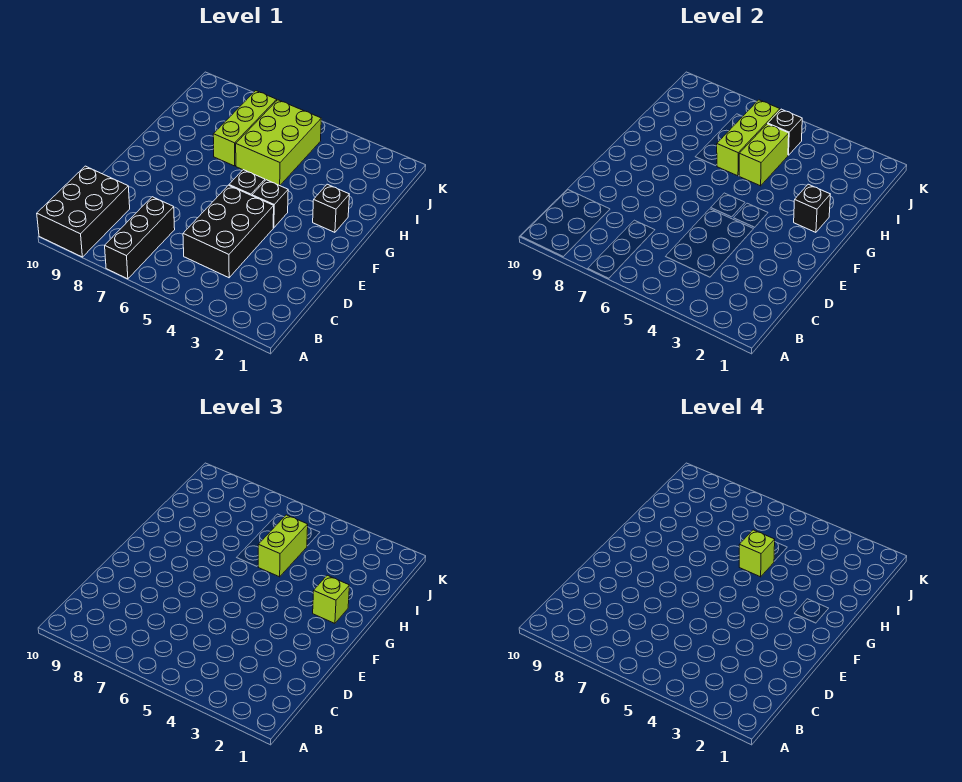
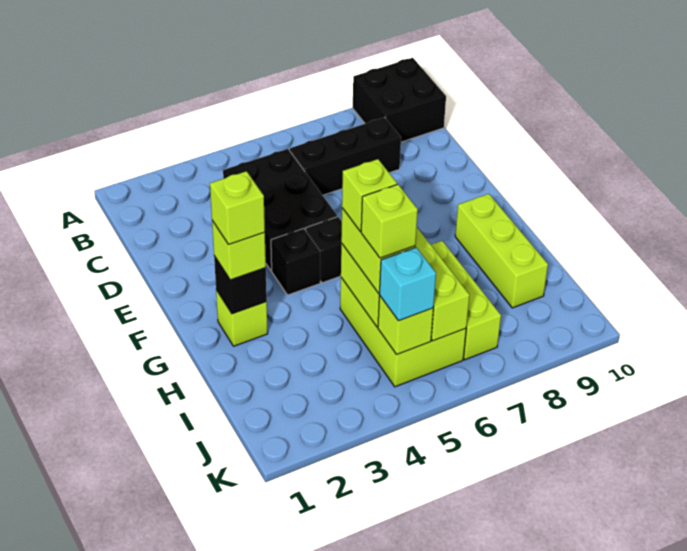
black brick A7:C7 level 1 -> black brick C6:C8 level 1
black brick A9:C10 level 1 -> black brick A9:B10 level 1
black brick G2 level 1 -> lime brick G2 level 1
none -> lime brick G2 level 4
none -> lime brick G9:I9 level 1
none -> lime brick I5 level 4
black brick J5 level 2 -> lime brick J5 level 2
none -> cyan brick J5 level 3

